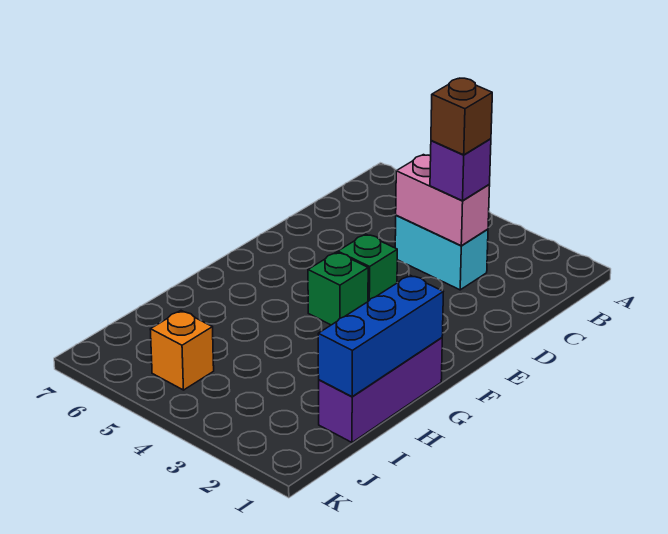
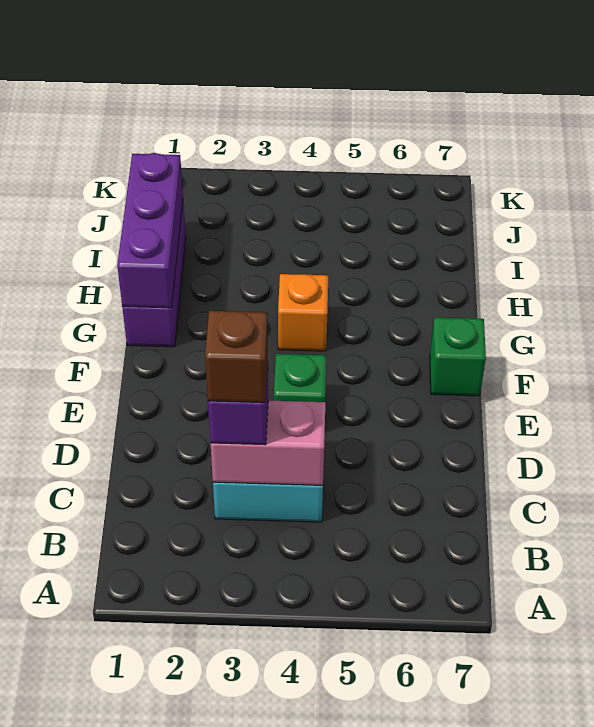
green brick F4 level 1 -> green brick F7 level 1
blue brick G1:I1 level 2 -> purple brick G1:I1 level 2
orange brick J5 level 1 -> orange brick G4 level 1

